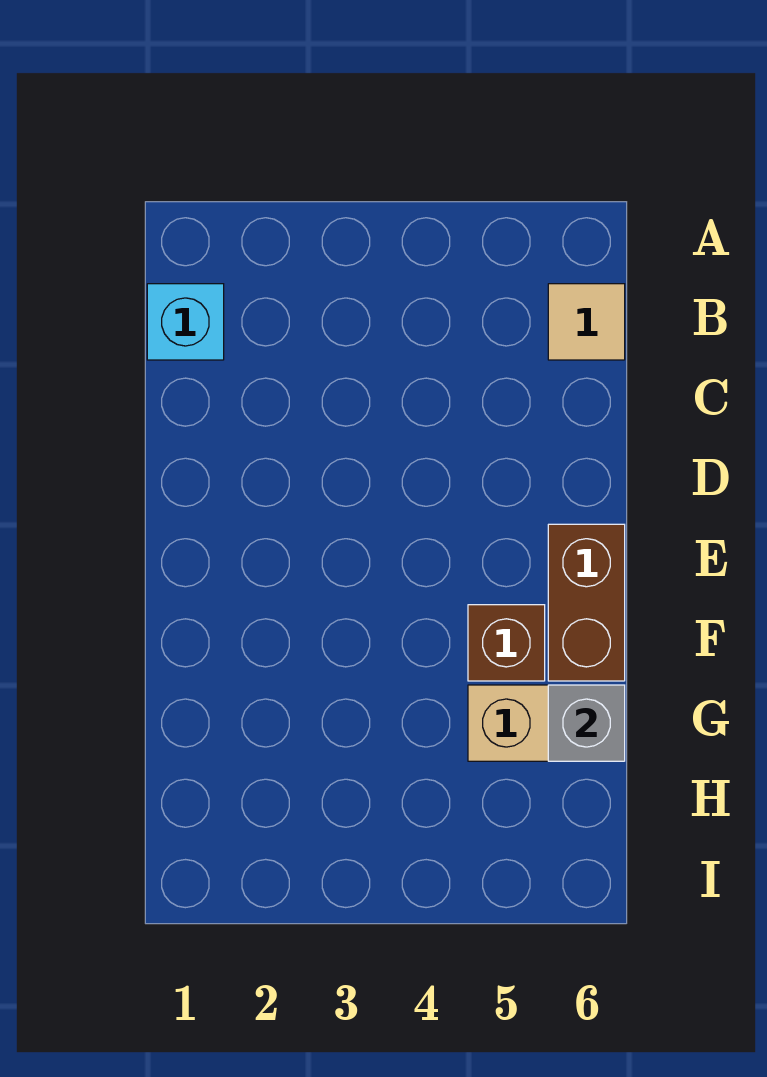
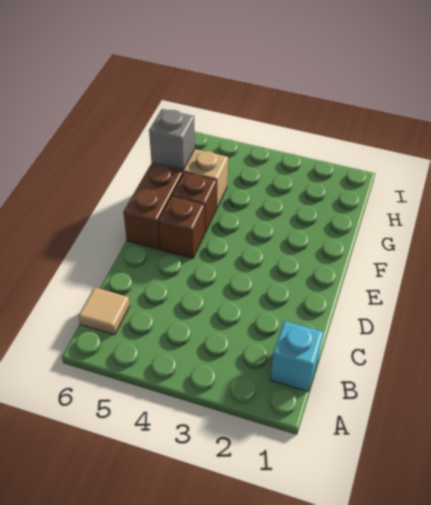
none -> brown brick E5 level 1

